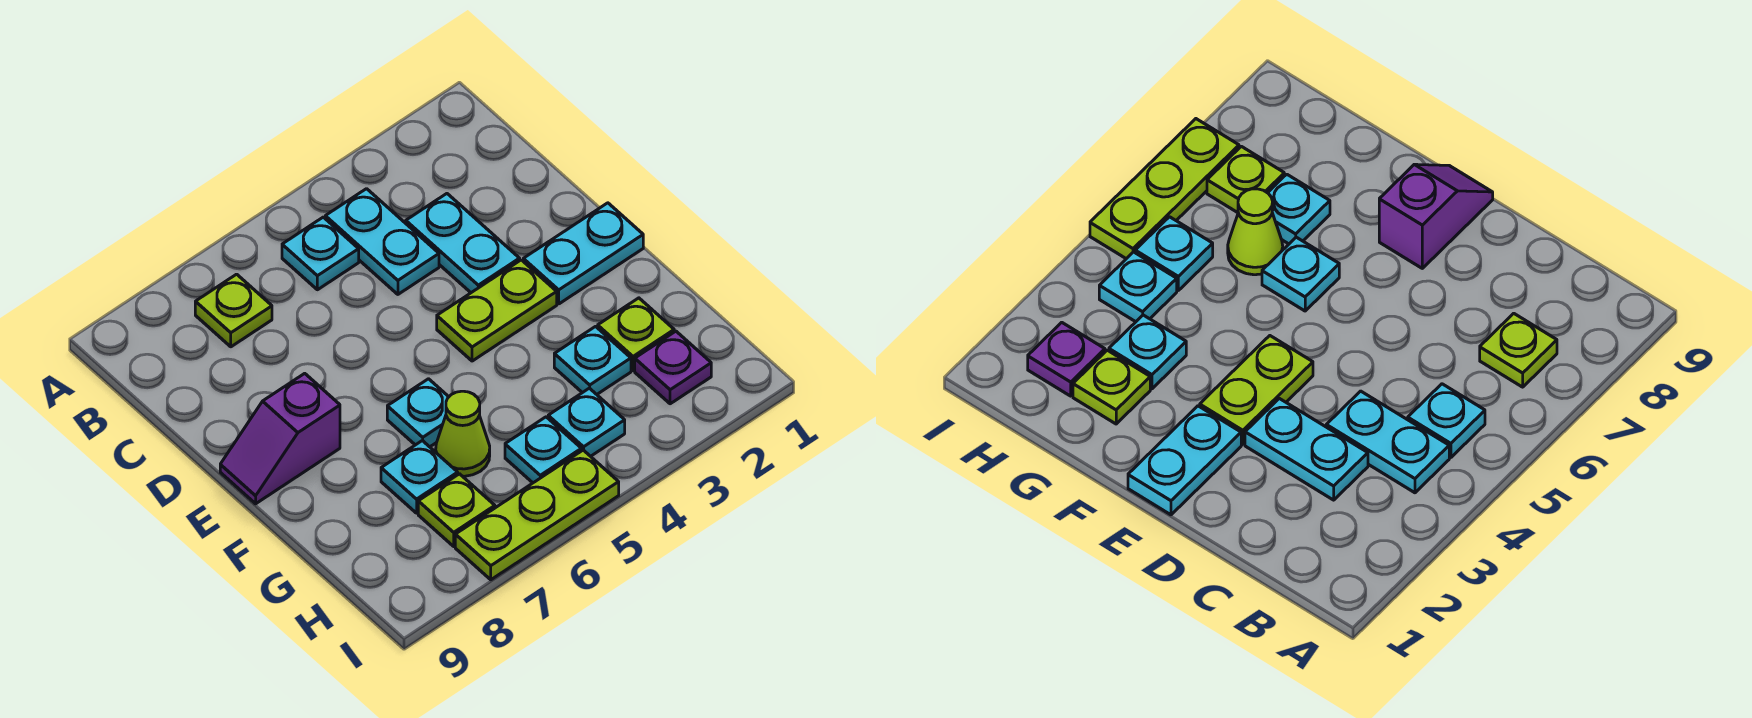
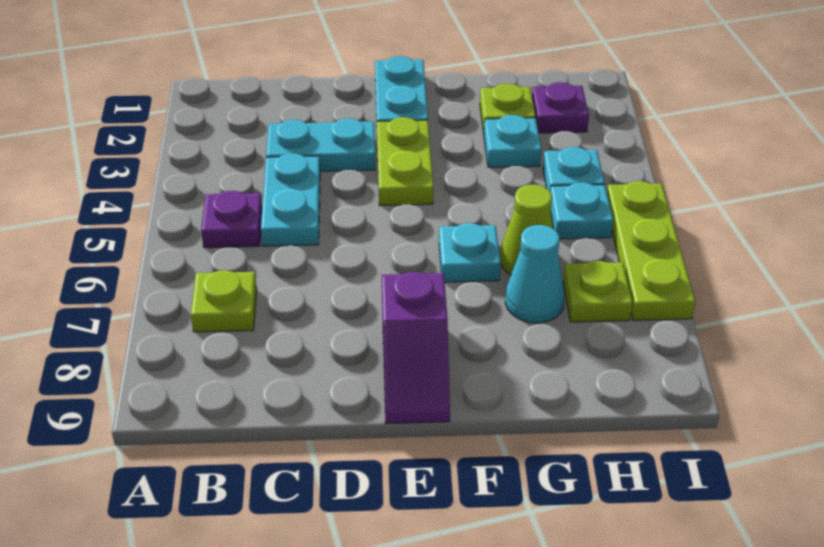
cyan plate B4:C4 level 1 -> cyan plate C4:C5 level 1
cyan plate B5 level 1 -> purple plate B5 level 1
cyan plate G7 level 1 -> cyan cone G7 level 1

